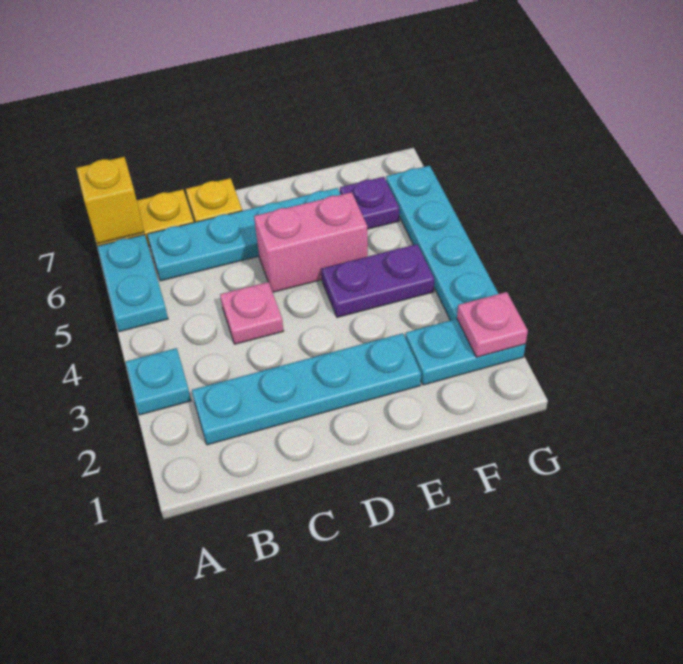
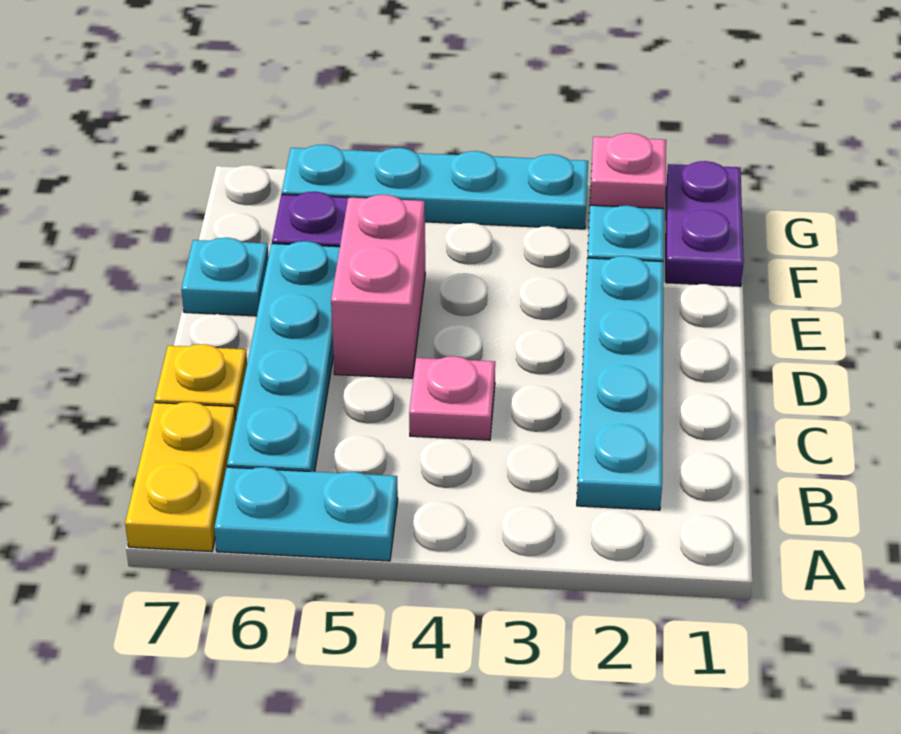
cyan plate A3 level 1 -> cyan plate E7 level 1
yellow brick A7 level 2 -> none
purple plate E4:F4 level 1 -> purple plate F1:G1 level 1

